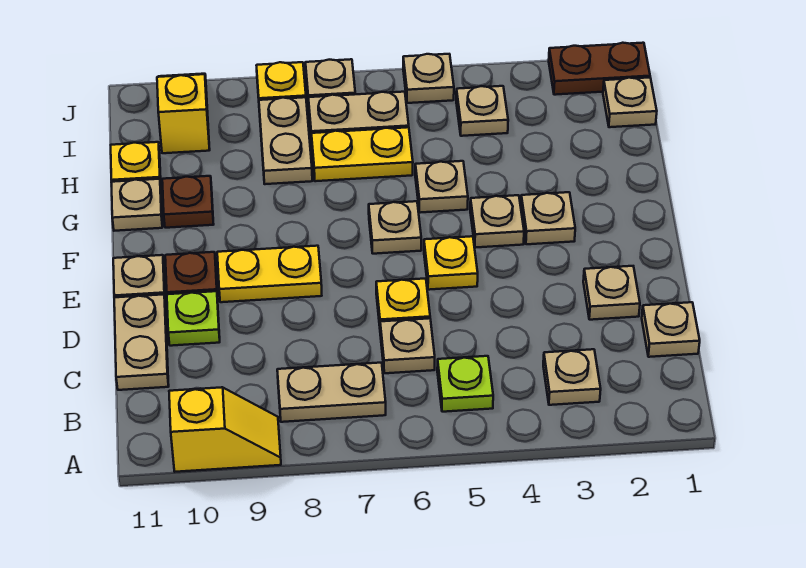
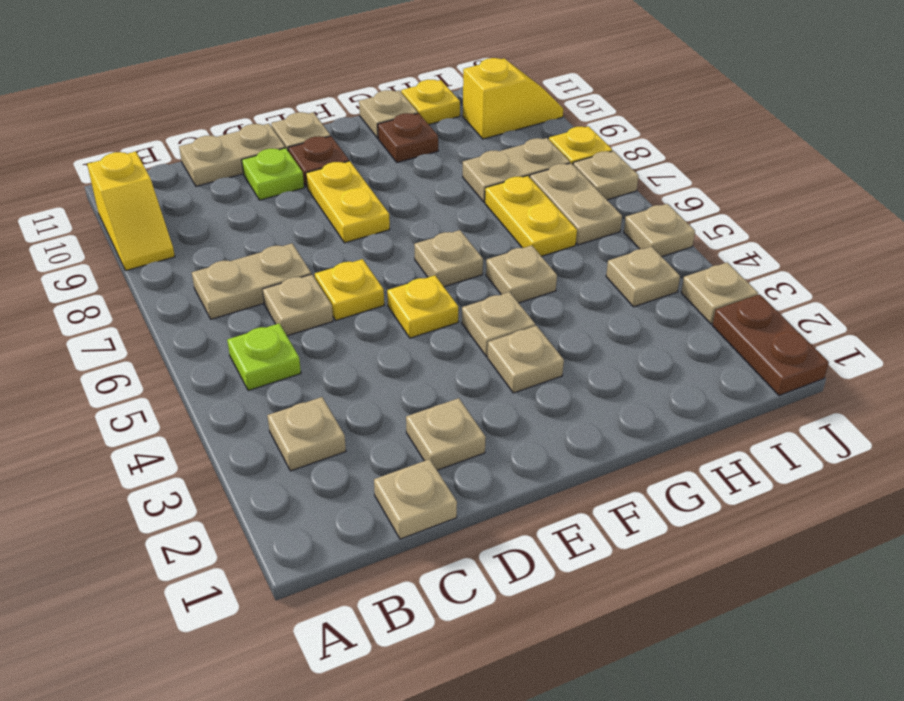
tan plate B7:B8 level 1 -> tan plate B7:C7 level 1
tan plate I1 level 1 -> tan plate J3 level 1

